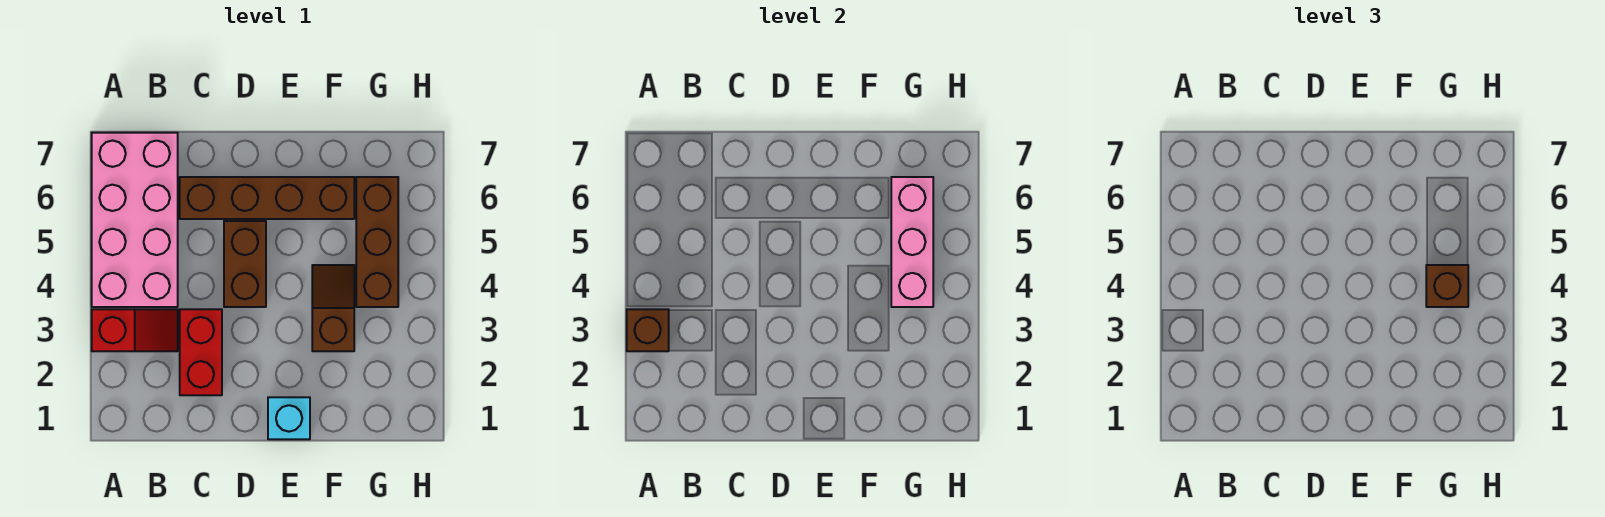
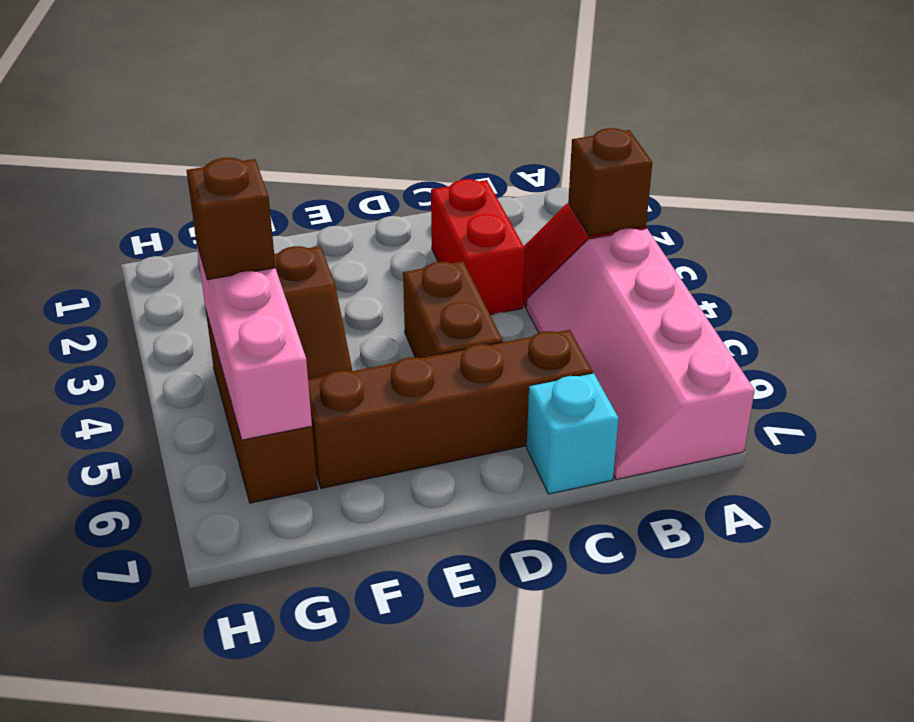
pink brick A4:B7 level 1 -> pink slope A4:B7 level 1 top A
cyan brick E1 level 1 -> cyan brick C7 level 1

